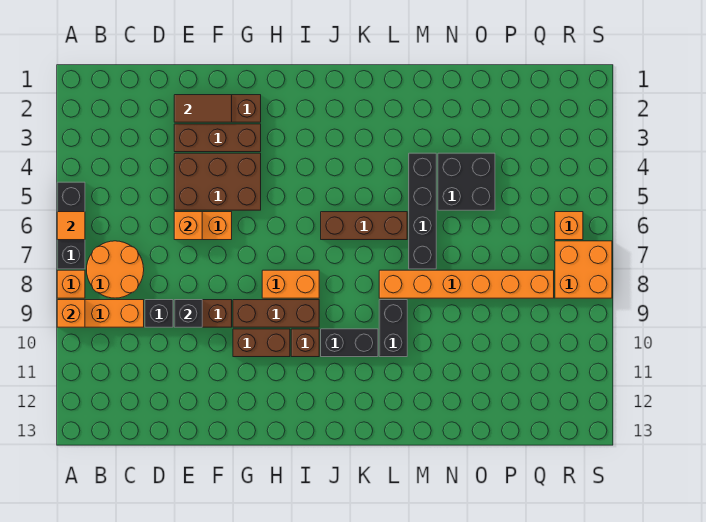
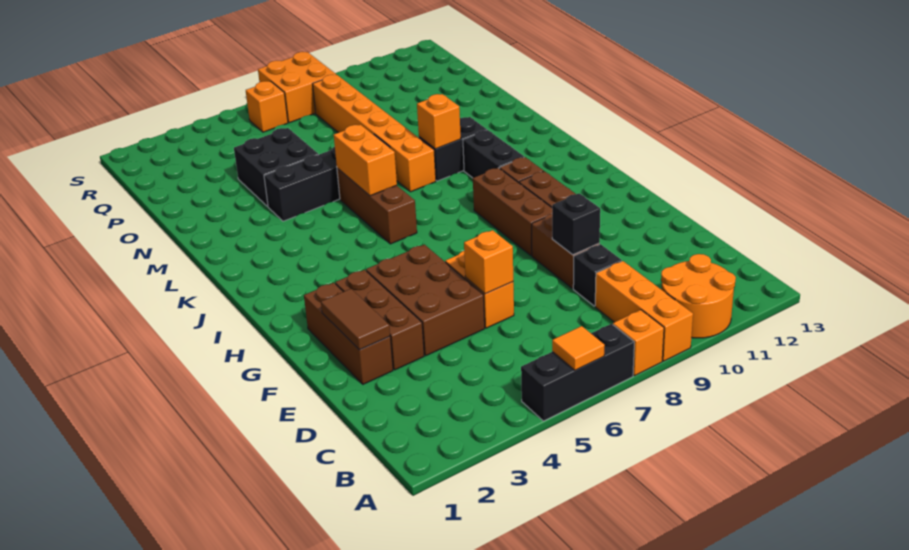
orange brick A9 level 2 -> orange brick L9 level 2
orange round brick B7:C8 level 1 -> orange round brick A10:B11 level 1
orange brick H8:I8 level 1 -> orange brick K6:L6 level 2

